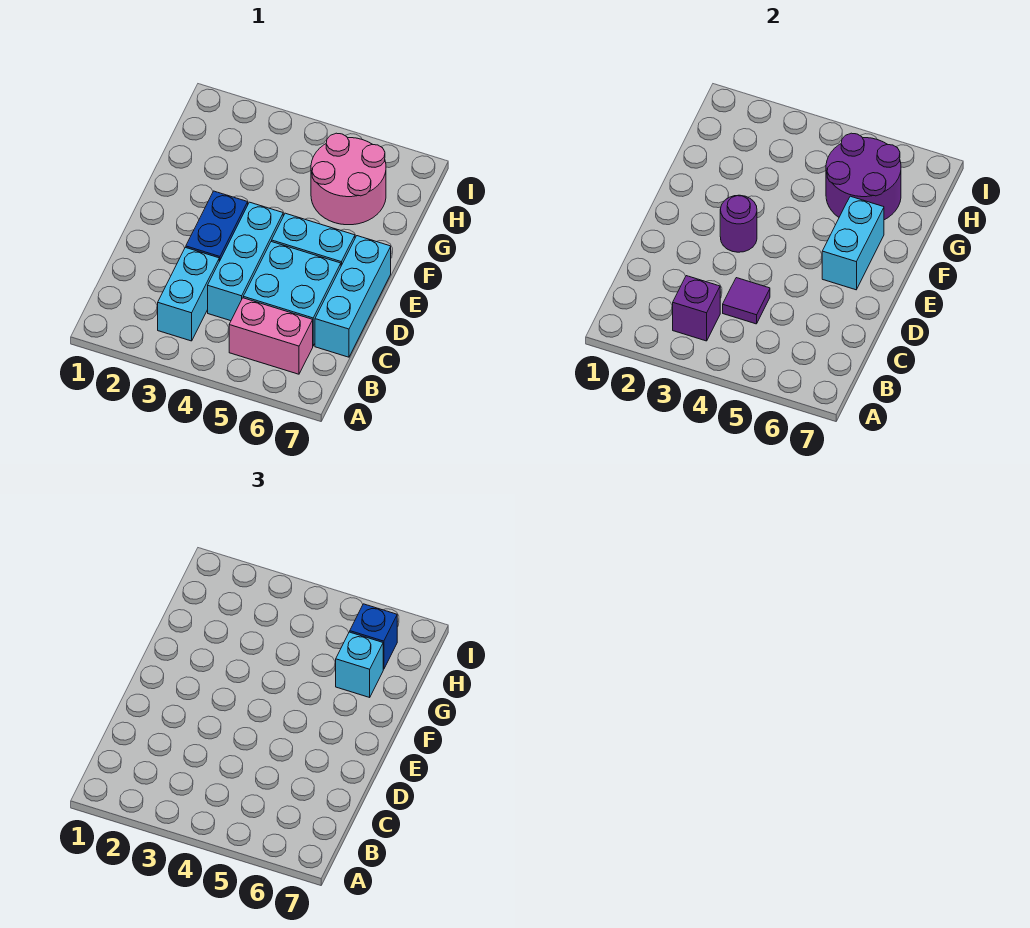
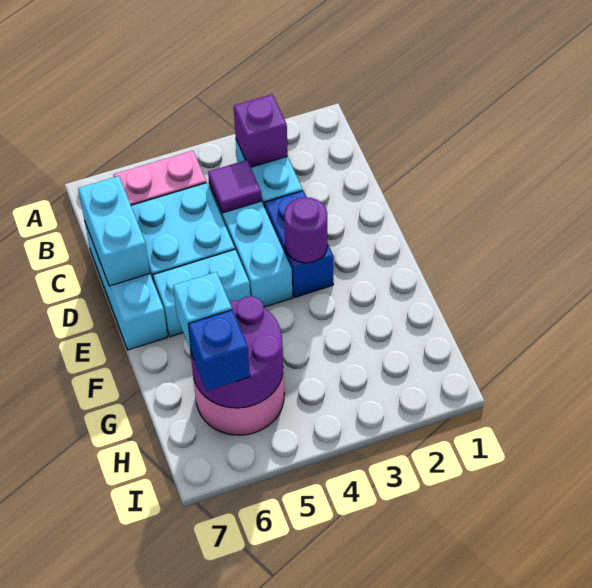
cyan brick E6:F6 level 2 -> cyan brick C7:D7 level 2

